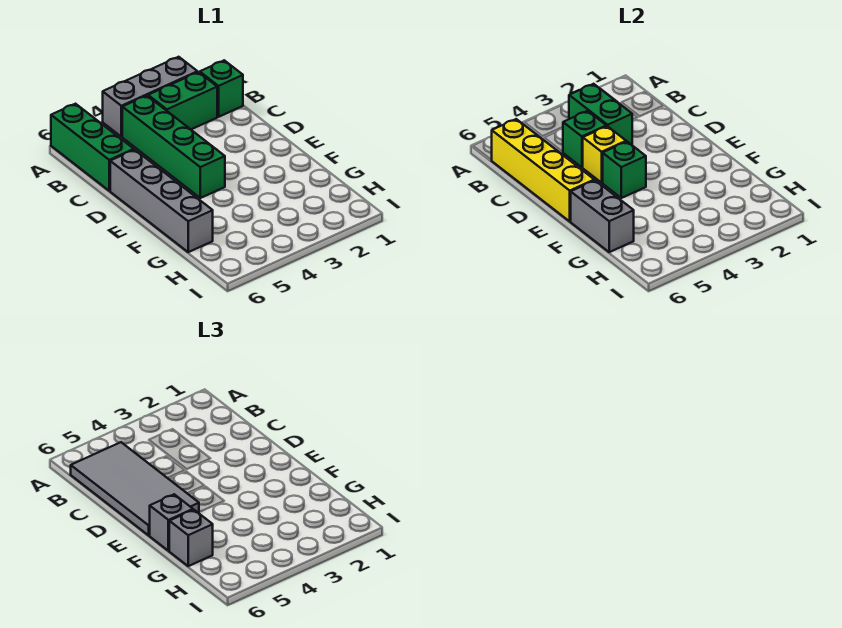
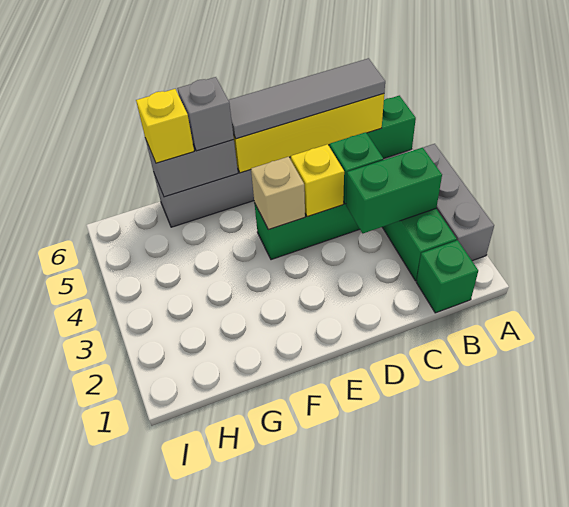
grey tile B5:E6 level 3 -> grey tile B6:E6 level 3
green brick E4 level 2 -> tan brick E4 level 2
grey brick G6 level 3 -> yellow brick G6 level 3

